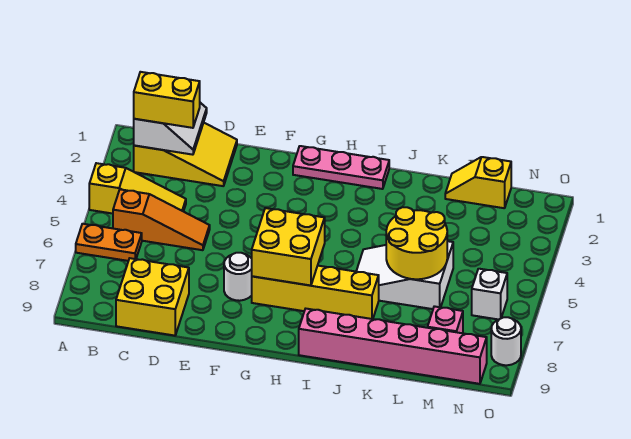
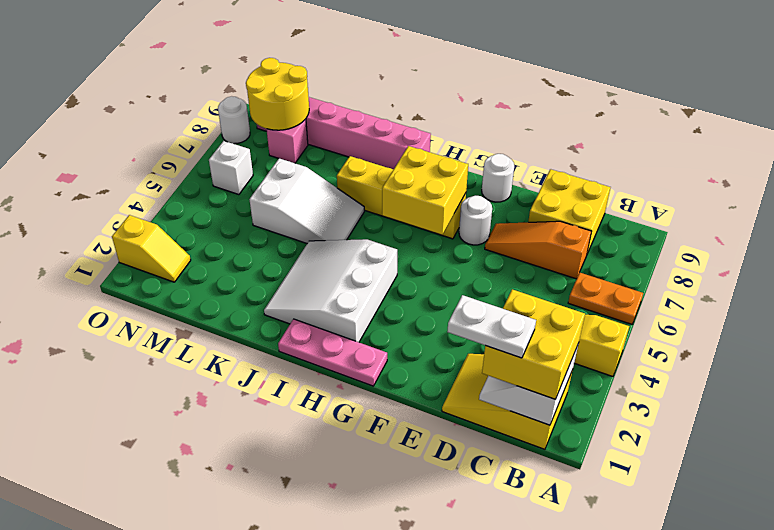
yellow brick B2:C2 level 3 -> yellow brick B1:C2 level 3
orange slope B5:D5 level 1 top B -> orange slope C7:E7 level 1 top C
none -> white plate C1:D1 level 4
none -> white round brick F9 level 1
none -> white slope H2:J4 level 1 top H
yellow round brick K5:L6 level 2 -> yellow round brick M8:N9 level 2
yellow slope L1:M1 level 1 top M -> yellow slope N2:O2 level 1 top O

